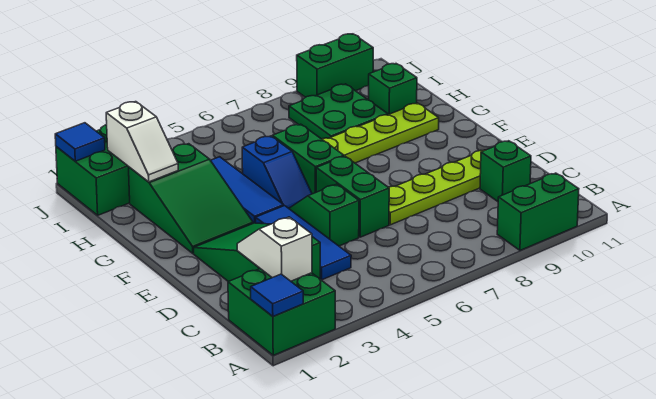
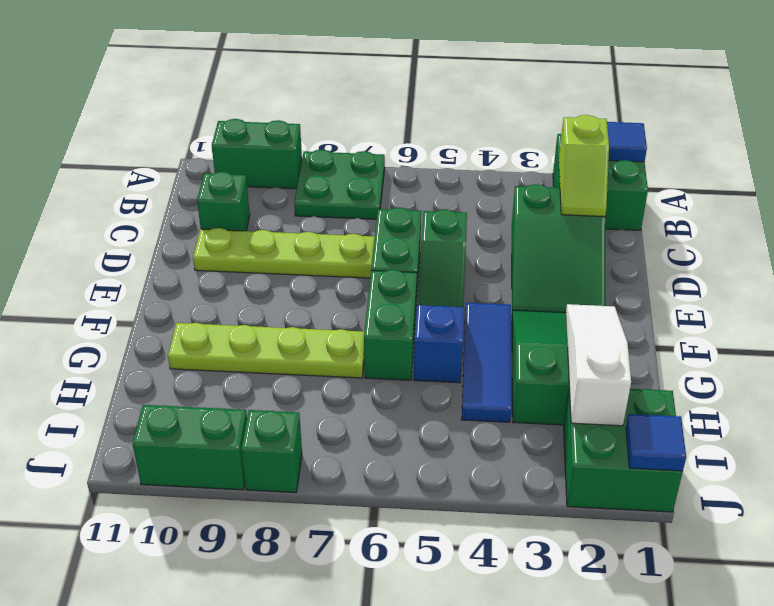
white slope B2:C2 level 2 top B -> lime slope B2:C2 level 2 top B
blue tile C4:E4 level 1 -> none
white slope H2:I2 level 2 top I -> white slope G2:I2 level 2 top I
green plate H8:I9 level 1 -> green plate A7:B8 level 1
green brick H10 level 1 -> green brick J8 level 1

